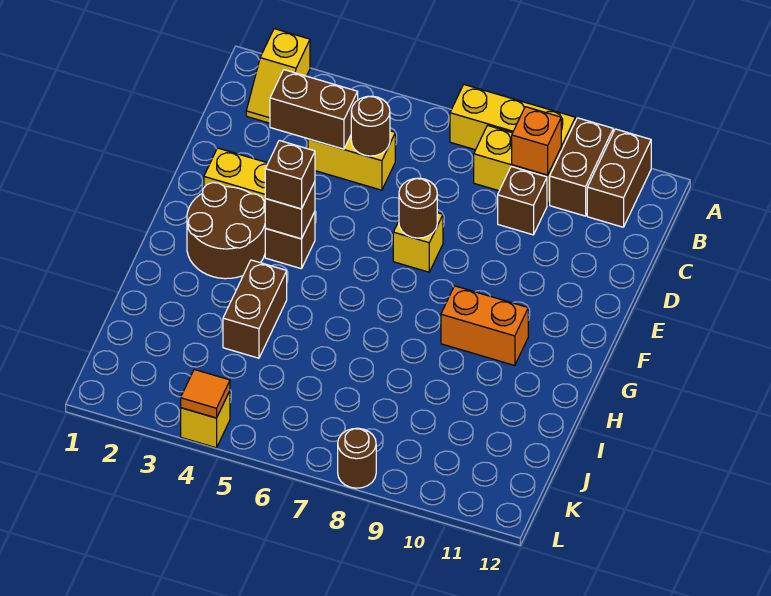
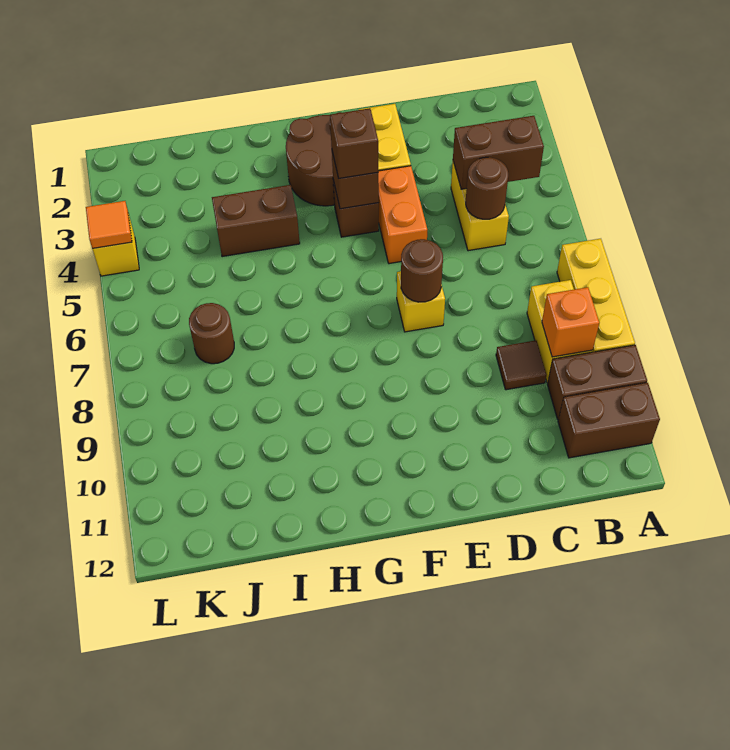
yellow slope A2:B2 level 1 top A -> none
brown brick C3:C4 level 2 -> brown brick B4:C4 level 2
brown brick C9 level 1 -> brown tile C9 level 1
orange brick G9:G10 level 1 -> orange brick E4:E5 level 1
brown round brick L8 level 1 -> brown round brick J7 level 1

